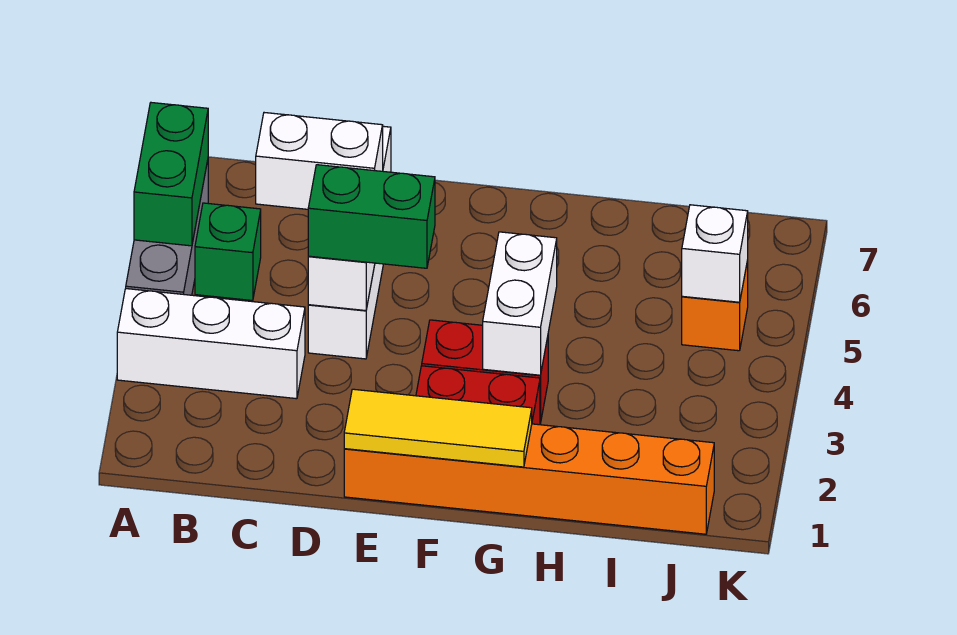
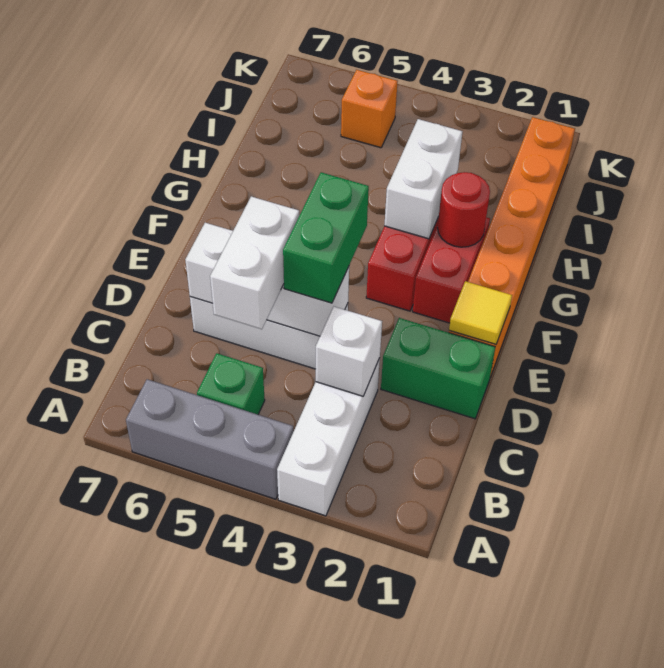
green brick A5:A6 level 2 -> green brick D1:D2 level 1
yellow tile E1:G1 level 2 -> yellow tile E1 level 2
none -> red round brick G2 level 2
white brick G3:G4 level 2 -> white brick G3:H3 level 2
white brick J5 level 2 -> white brick C3 level 2

